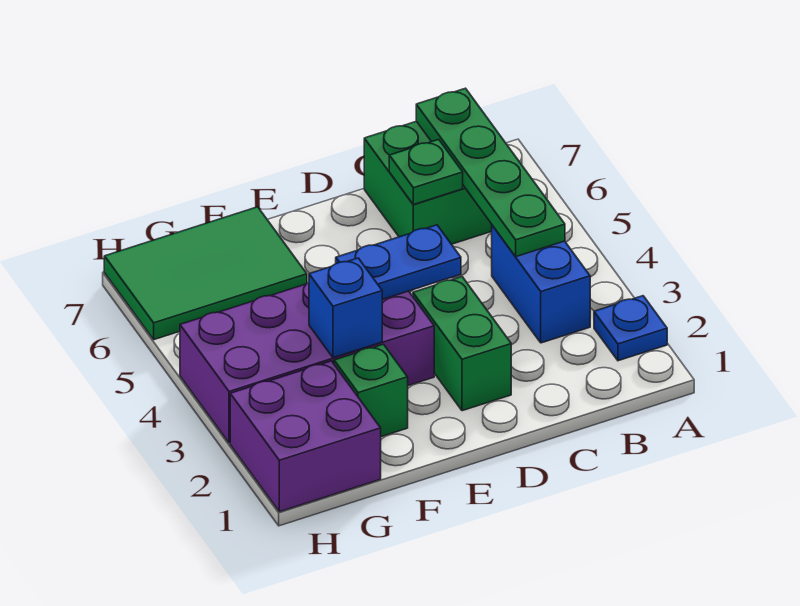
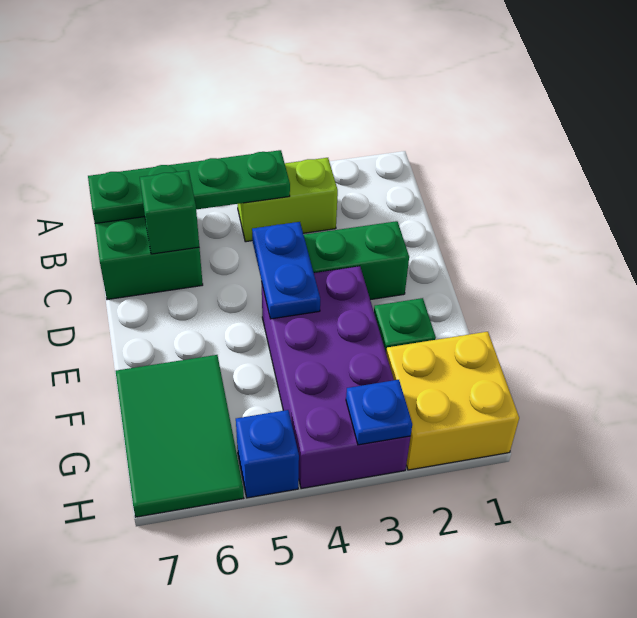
blue plate A2 level 1 -> blue plate H3 level 2
blue brick B3:B4 level 1 -> lime brick B3:B4 level 1
green plate C6 level 2 -> green brick C6 level 2
blue brick F3 level 2 -> blue brick H5 level 1
purple brick G1:H2 level 1 -> yellow brick G1:H2 level 1

